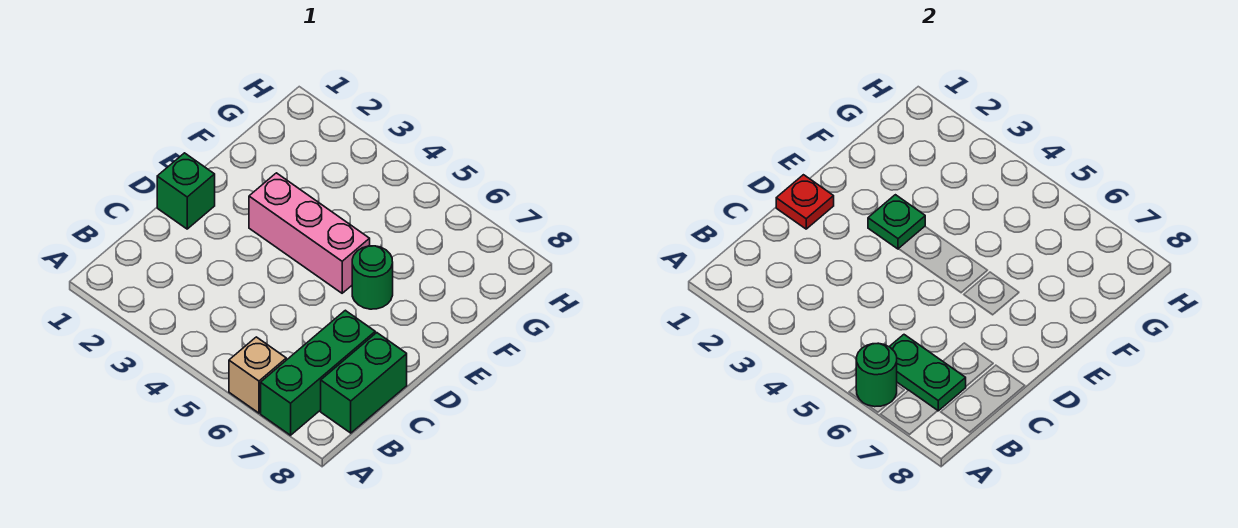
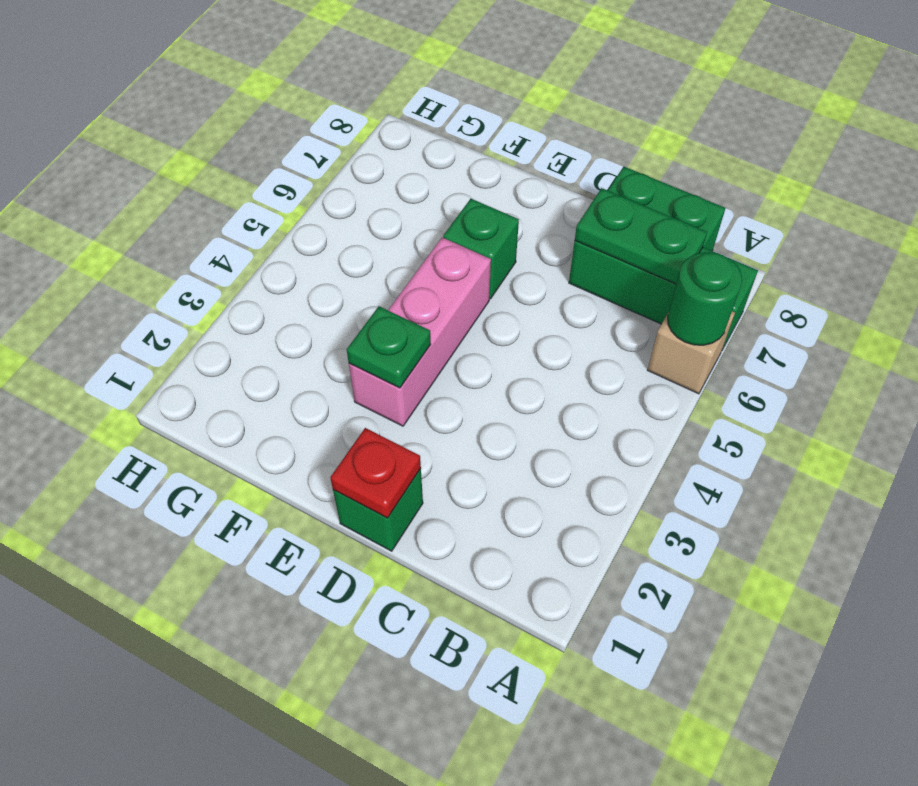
green plate B6:B7 level 2 -> green plate B7:C7 level 2
green round brick E6 level 1 -> green brick E6 level 1

